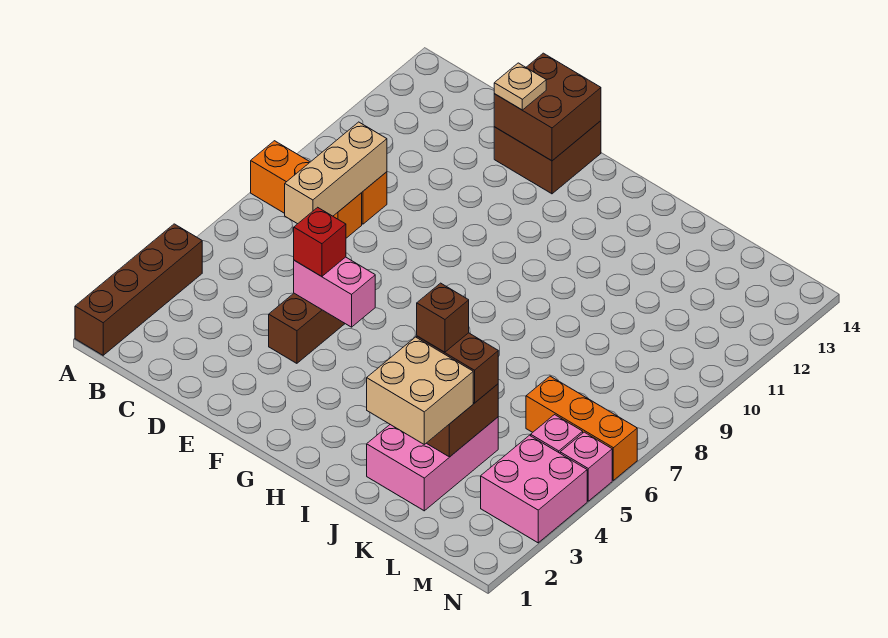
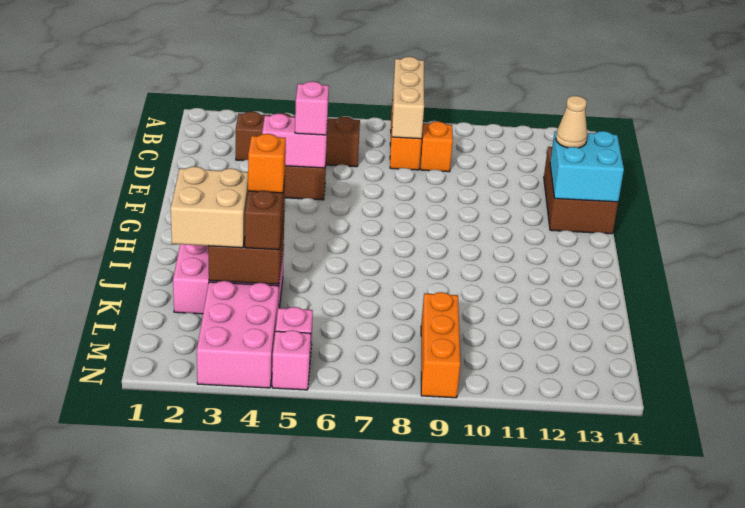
brown brick A1:A4 level 1 -> brown brick C3:C6 level 1
tan brick C7:C9 level 2 -> tan brick A8:C8 level 2
pink brick E5:F5 level 2 -> pink brick E4:E5 level 2
red brick E5 level 3 -> pink brick E5 level 3
brown brick E13:F14 level 1 -> brown brick D13:F14 level 1
brown brick E13:F14 level 2 -> cyan brick E13:F14 level 2
tan plate E13 level 3 -> tan cone E13 level 3
brown brick J4 level 4 -> orange brick J4 level 4
orange brick L6:N6 level 1 -> orange brick L9:N9 level 1
pink brick M3:N4 level 1 -> pink brick L3:N4 level 1

